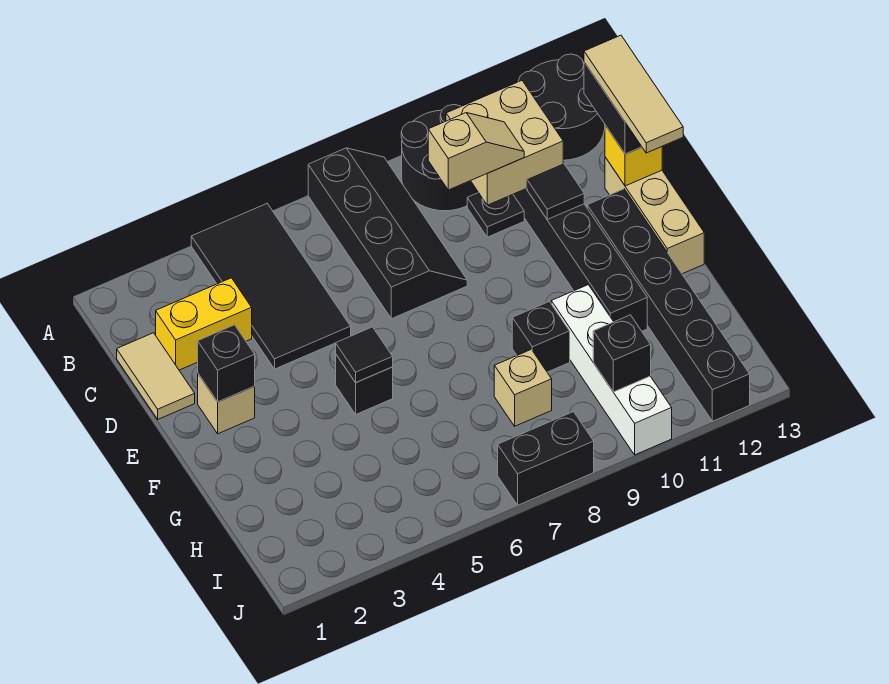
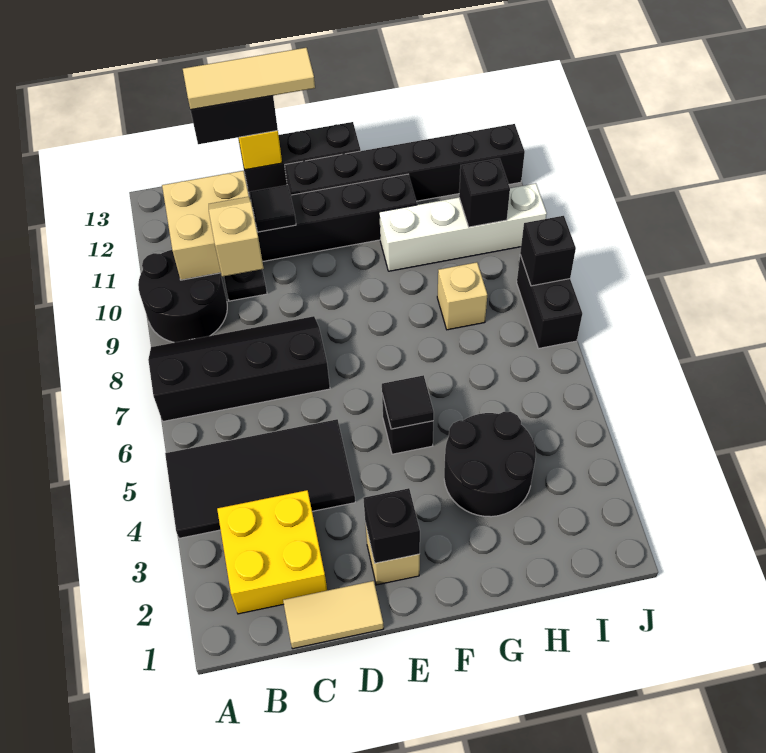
black round brick A12:B13 level 1 -> black round brick G3:H4 level 1
yellow brick C2:C3 level 1 -> yellow brick B2:C3 level 1
tan brick D13:F13 level 1 -> black brick D13:F13 level 1
black brick G9 level 1 -> black brick J8 level 2

